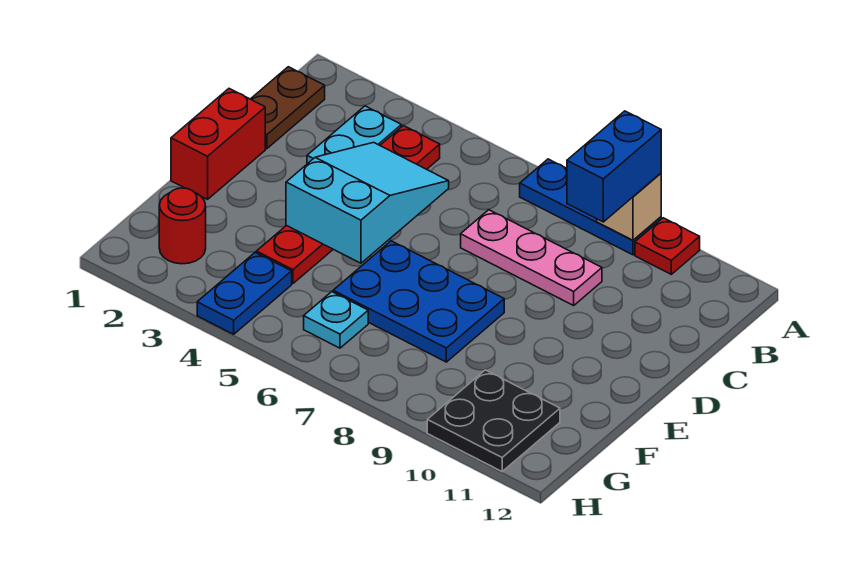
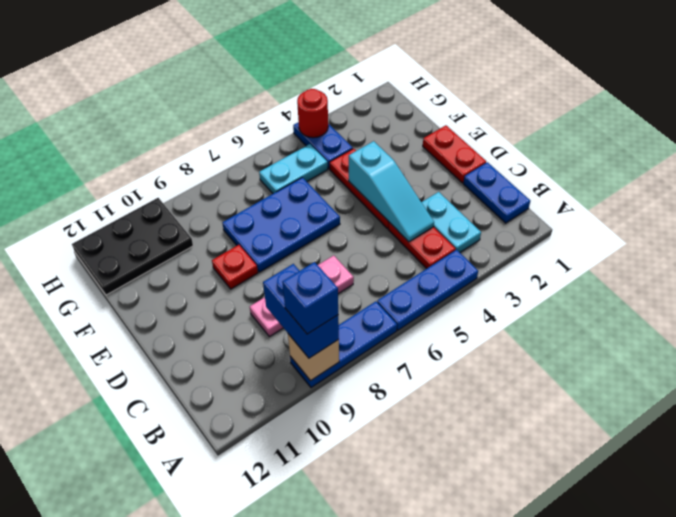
none -> blue plate A4:A6 level 1
none -> blue brick A9 level 4
red plate A10 level 1 -> red plate E9 level 1
brown plate B1:C1 level 1 -> blue plate B1:C1 level 1
cyan slope C4:E5 level 2 top E -> cyan slope C4:E4 level 2 top E
red brick D1:E1 level 1 -> red plate D1:E1 level 1
red round brick G2 level 1 -> red round brick H4 level 2
cyan plate G6 level 1 -> cyan plate G5:G6 level 1
black plate G10:H11 level 1 -> black plate G10:H12 level 1

